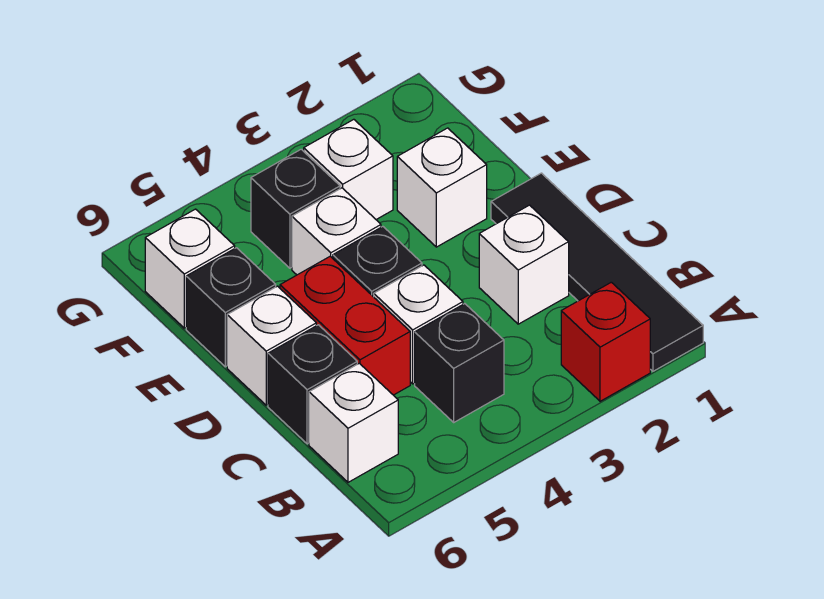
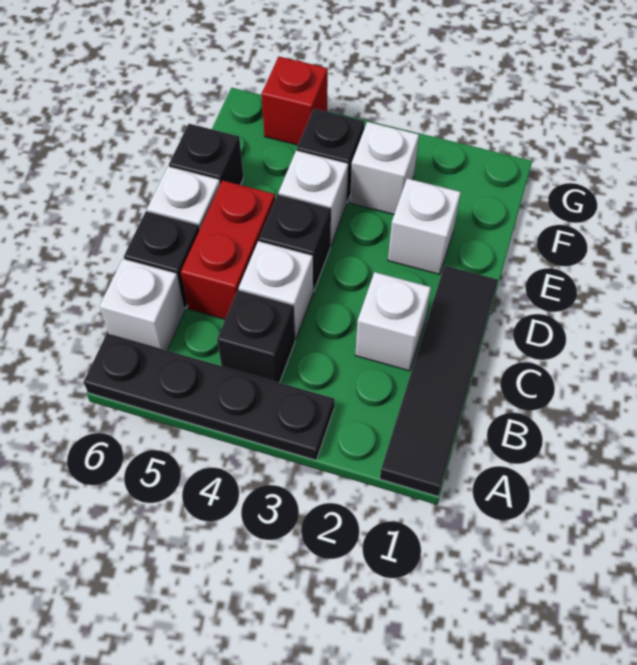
red brick A2 level 1 -> red brick G5 level 1
none -> black plate A3:A6 level 1
white brick F6 level 1 -> none

